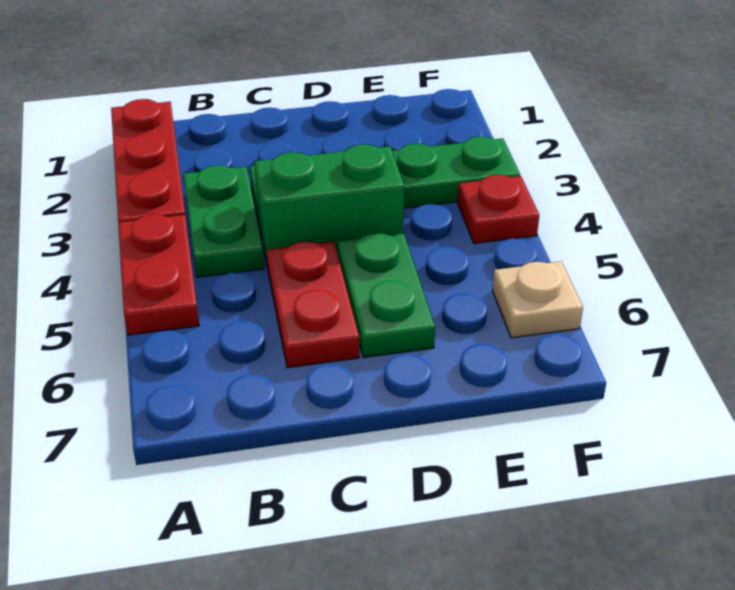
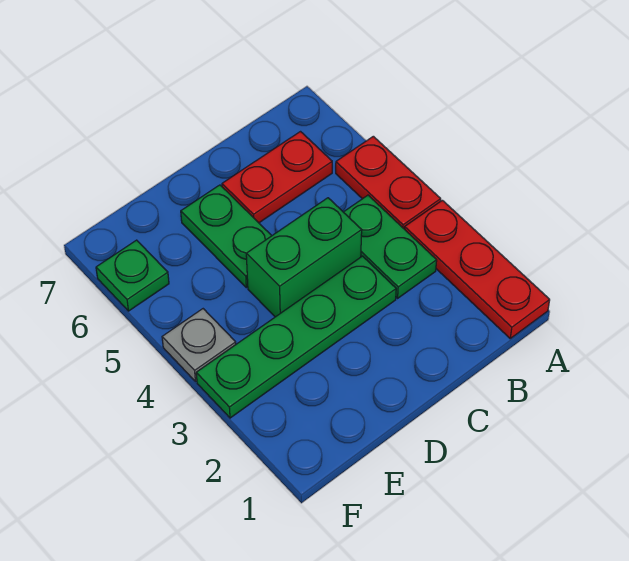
red plate C5:C6 level 1 -> red plate B6:C6 level 1
red plate F4 level 1 -> grey plate F4 level 1
tan plate F6 level 1 -> green plate F6 level 1

